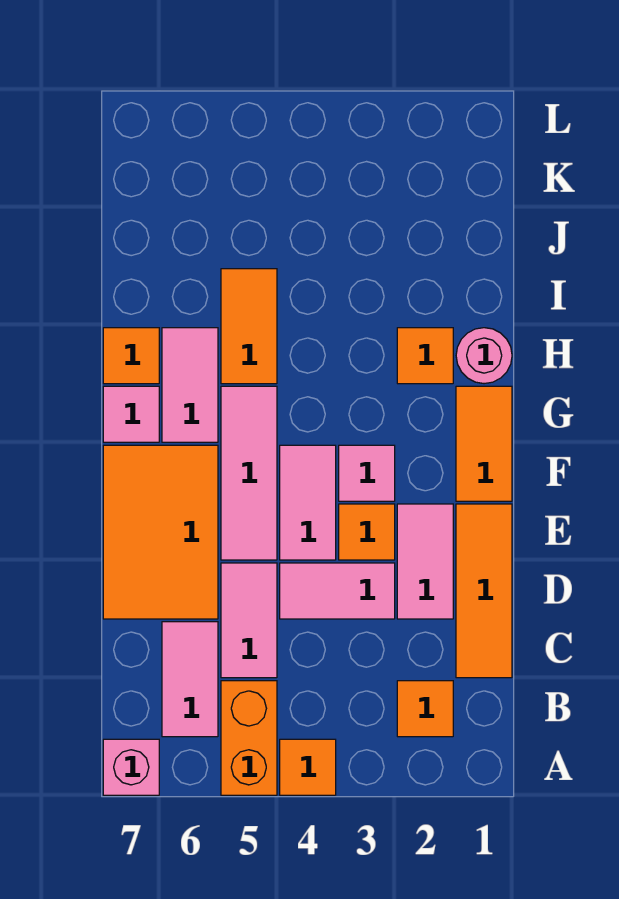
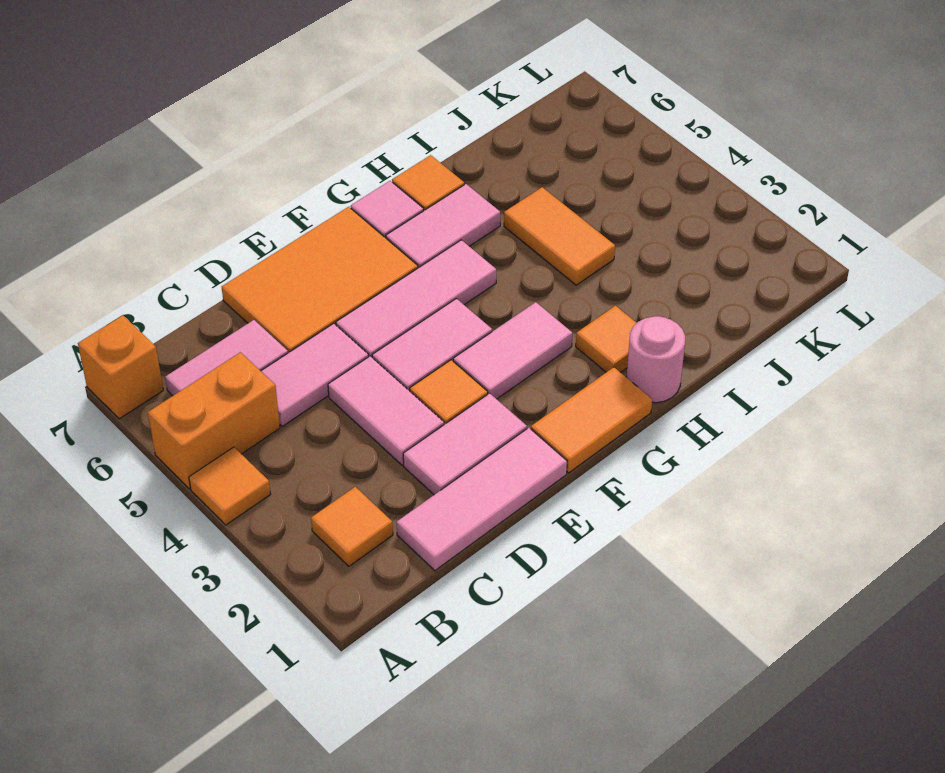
pink brick A7 level 1 -> orange brick A7 level 1
orange tile C1:E1 level 1 -> pink tile C1:E1 level 1
pink tile F3 level 1 -> pink tile F3:G3 level 1
orange tile H5:I5 level 1 -> orange tile I4:I5 level 1

